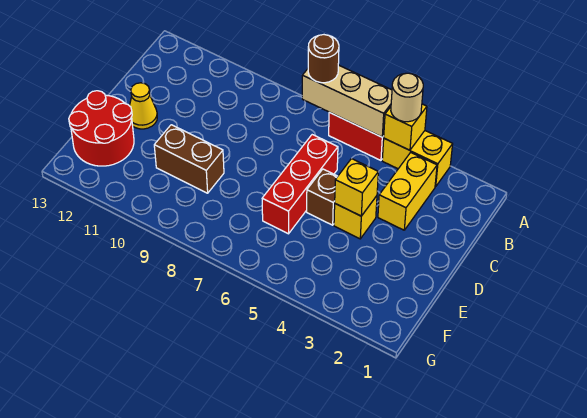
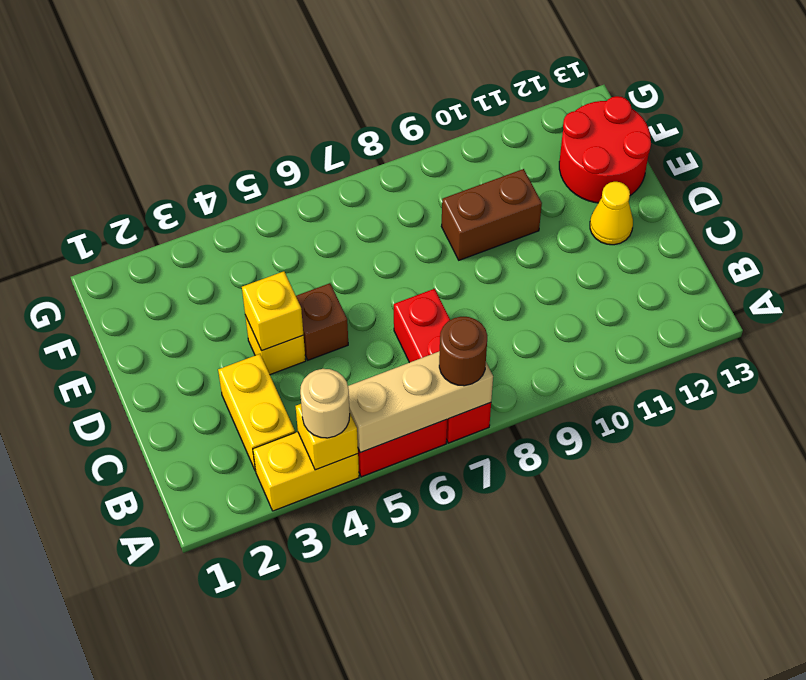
red brick C6:E6 level 1 -> red brick A7:C7 level 1

